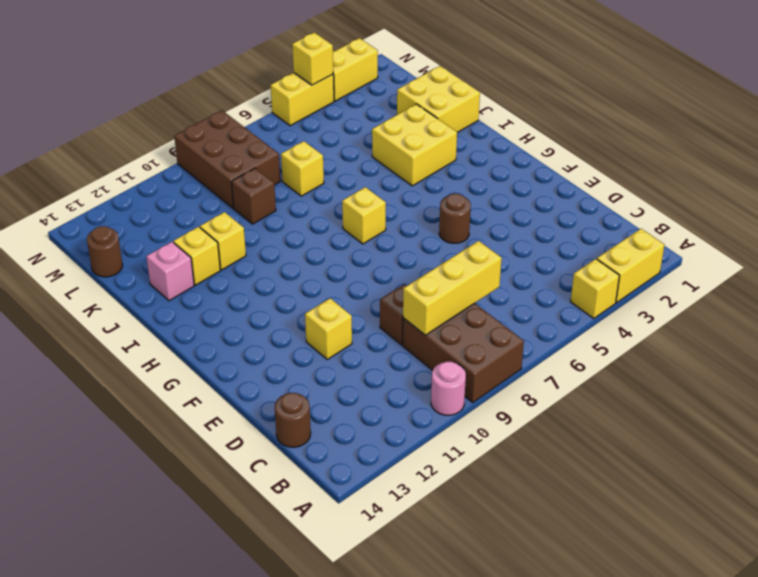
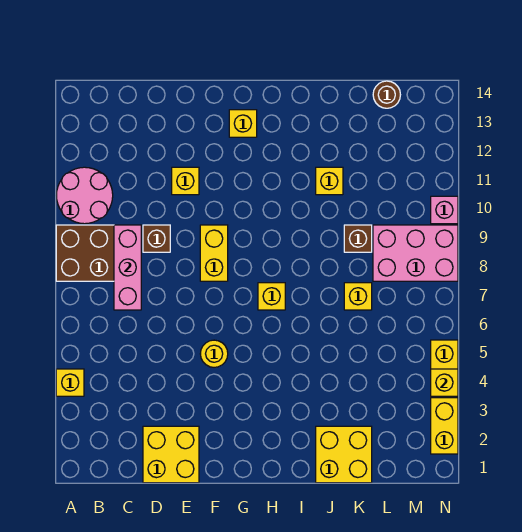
yellow brick A2:A3 level 1 -> yellow brick F8:F9 level 1
pink round brick A10 level 1 -> pink round brick A10:B11 level 1
yellow brick C7:C9 level 2 -> pink brick C7:C9 level 2
brown round brick C14 level 1 -> none
brown round brick F5 level 1 -> yellow round brick F5 level 1
yellow brick I3:J4 level 1 -> yellow brick D1:E2 level 1
yellow brick J12 level 1 -> yellow brick G13 level 1
pink brick J13 level 1 -> pink brick N10 level 1
brown brick L8:N9 level 1 -> pink brick L8:N9 level 1

